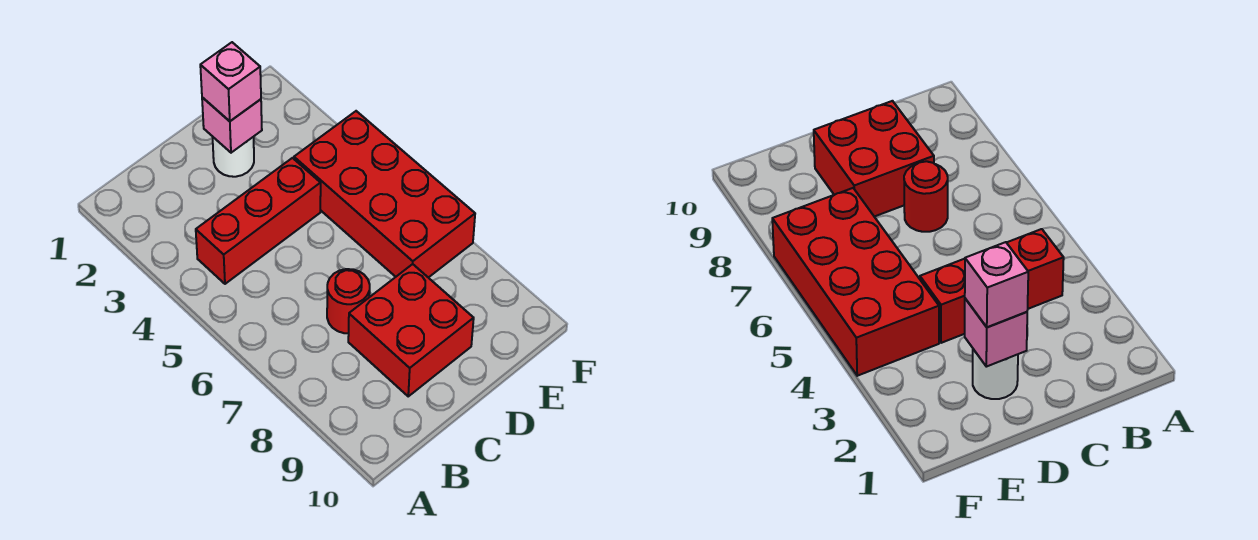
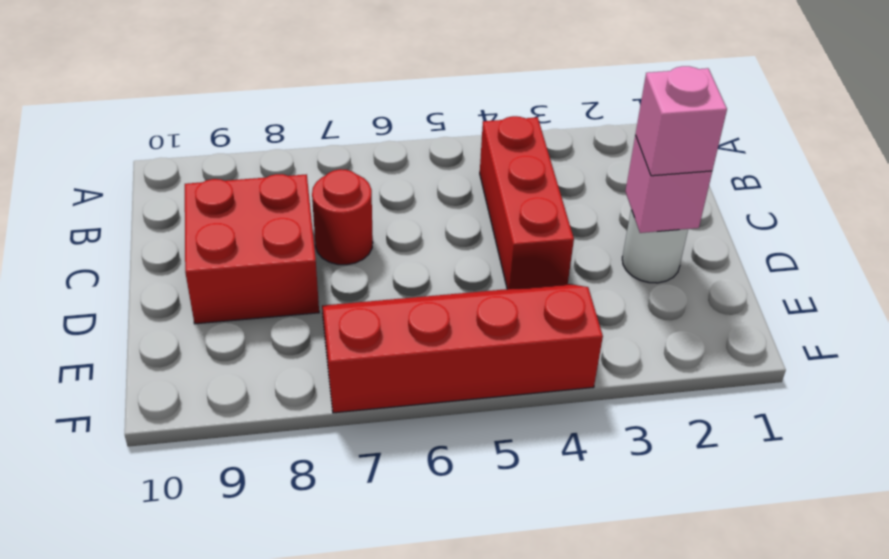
red brick E4:F7 level 1 -> red slope E4:F7 level 1 top F

